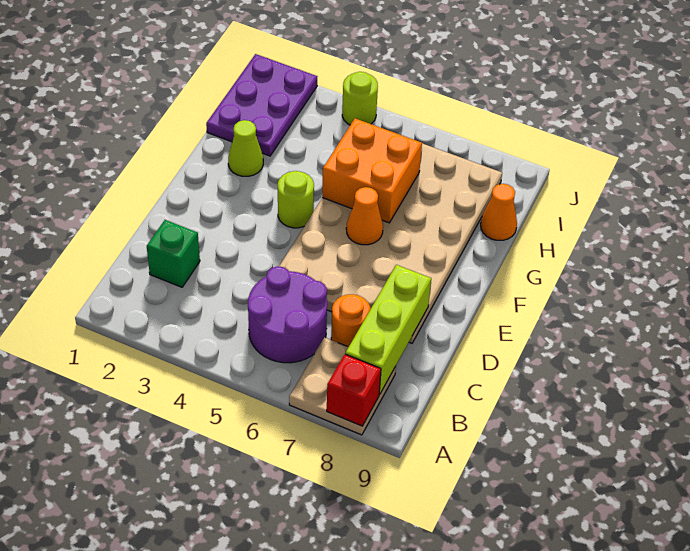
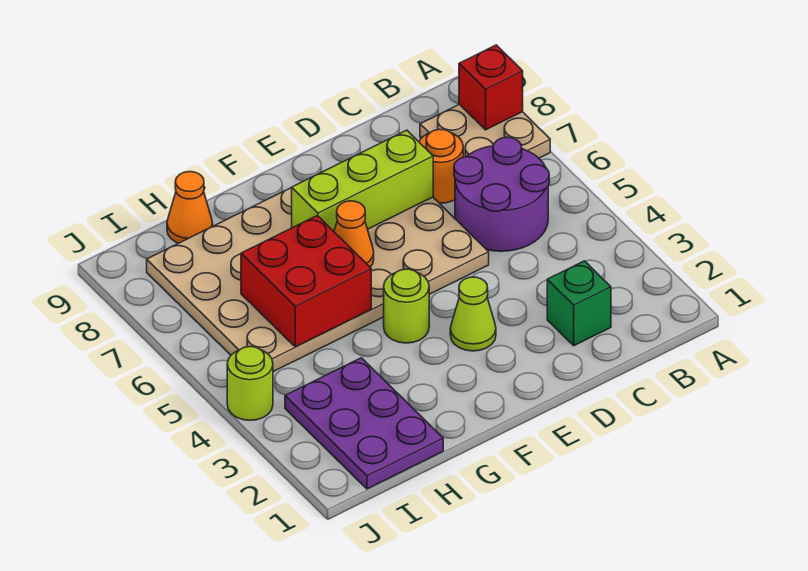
lime brick B8:D8 level 2 -> lime brick D7:F7 level 2
lime cone G2 level 1 -> lime cone E3 level 1
orange brick G5:H6 level 2 -> red brick G5:H6 level 2
purple plate H1:J2 level 1 -> purple plate H1:I3 level 1

